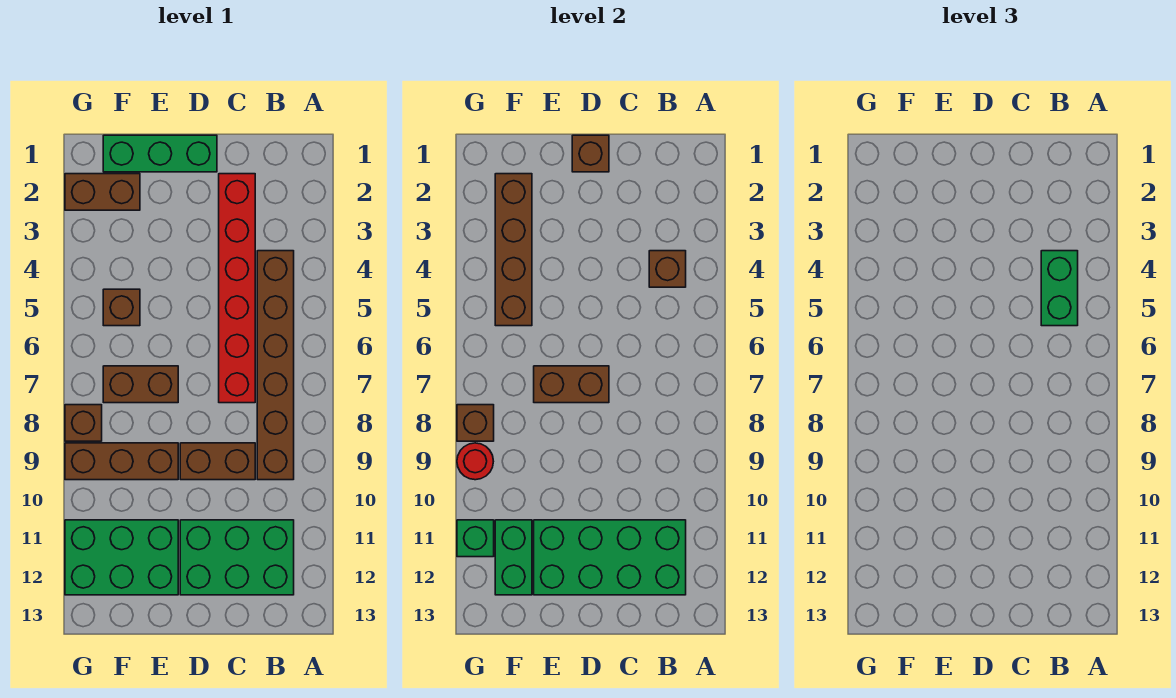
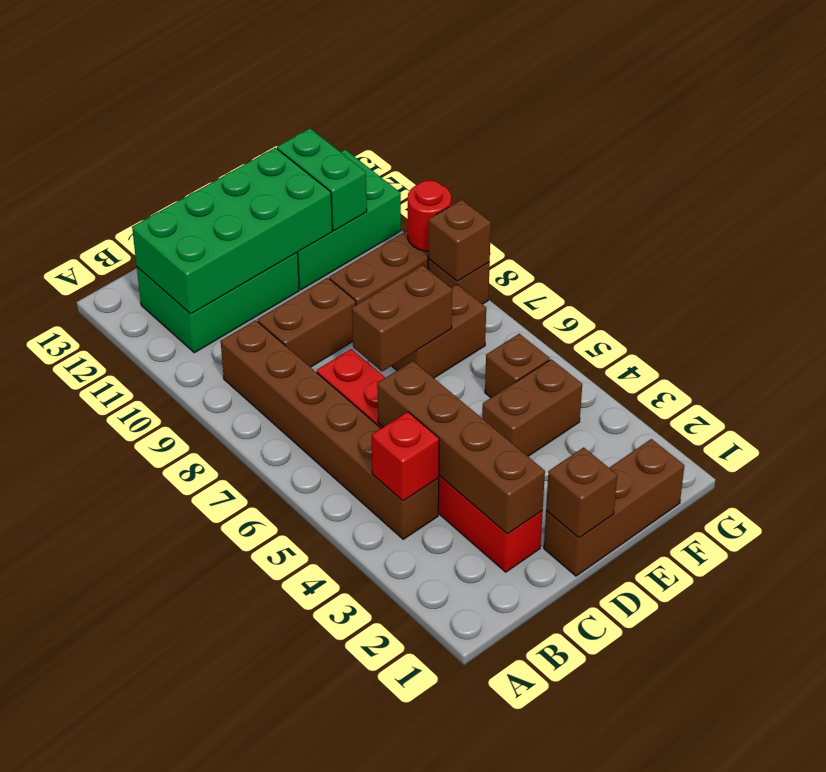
brown brick B4 level 2 -> red brick B4 level 2
green brick B4:B5 level 3 -> none
green brick D1:F1 level 1 -> brown brick D1:F1 level 1
brown brick F2:G2 level 1 -> brown brick E4:F4 level 1
brown brick F2:F5 level 2 -> brown brick C2:C5 level 2
green brick G11 level 2 -> none

